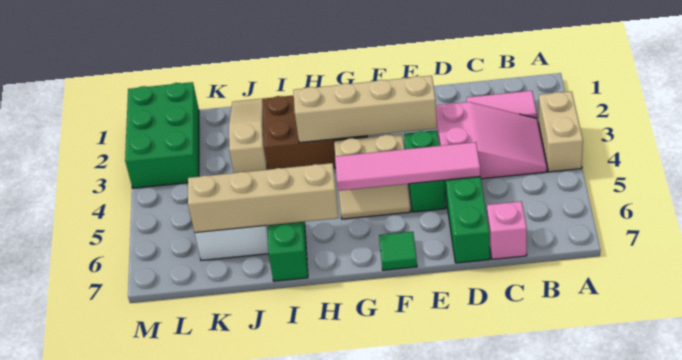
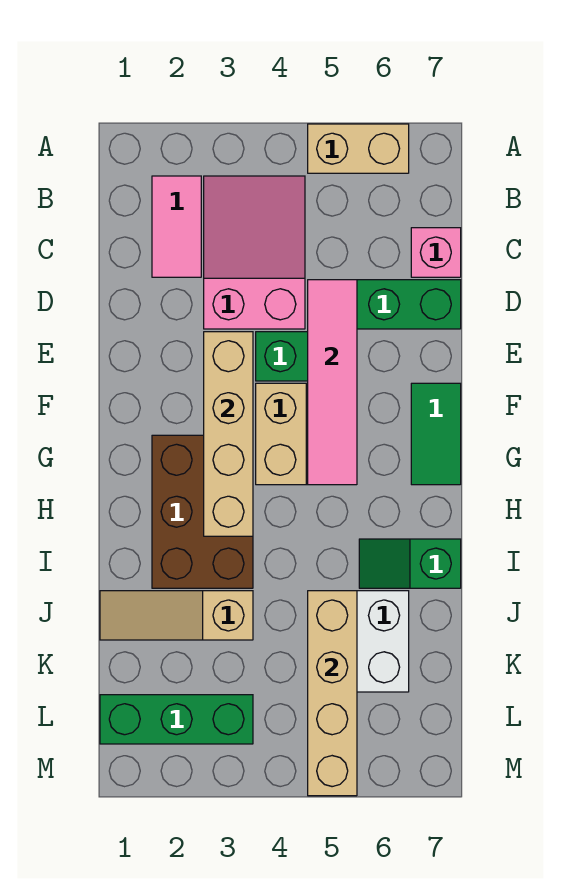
tan brick A3:A4 level 1 -> tan brick A5:A6 level 1
green tile F7 level 1 -> green tile F7:G7 level 1
tan brick H6:K6 level 2 -> tan brick J5:M5 level 2
green brick L1:M3 level 1 -> green brick L1:L3 level 1

